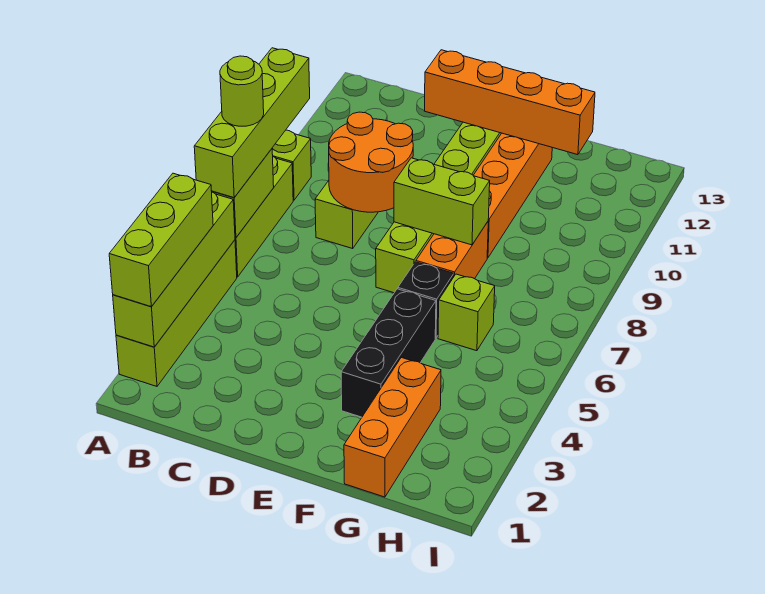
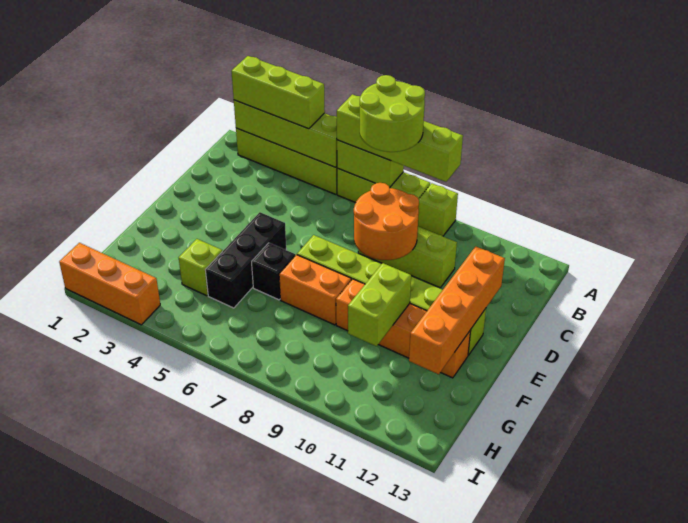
lime round brick A7 level 4 -> lime round brick A7:B8 level 4
lime brick E8:F8 level 2 -> lime brick F10:G10 level 2
black brick F3:F5 level 1 -> black brick E5:G5 level 1
orange brick G1:G3 level 1 -> orange brick I1:I3 level 1
lime brick G6 level 1 -> lime brick G4 level 1

